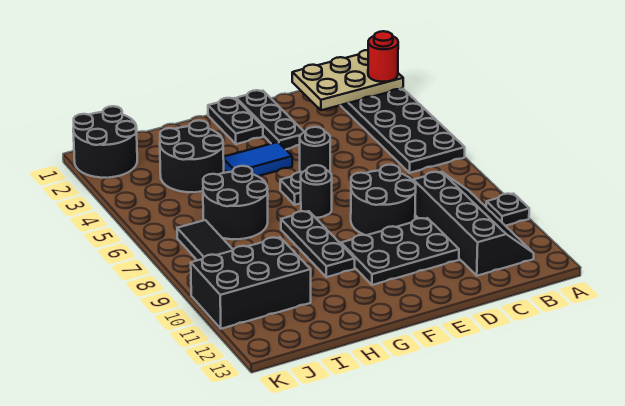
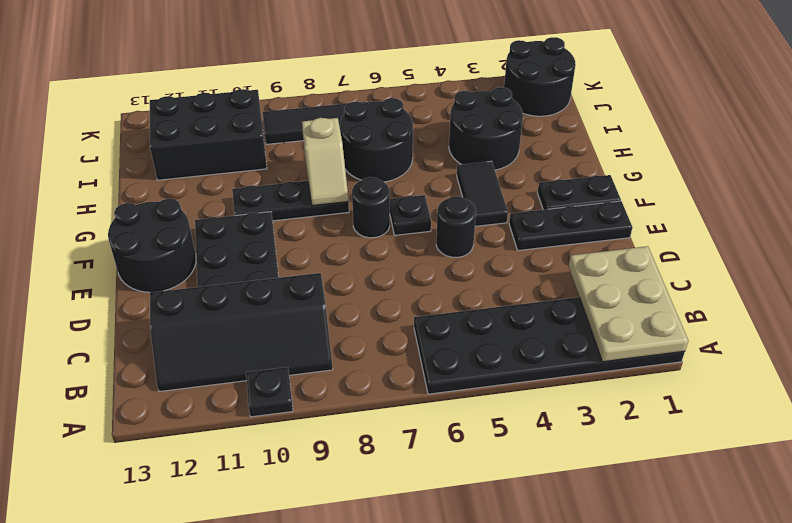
red round brick A2 level 3 -> none
black round brick D8:E9 level 1 -> black round brick E12:F13 level 1
blue tile F4:G4 level 1 -> black tile F4:G4 level 1
none -> tan slope G8:H8 level 2 top H
black brick I10:K11 level 1 -> black brick I10:J12 level 1

